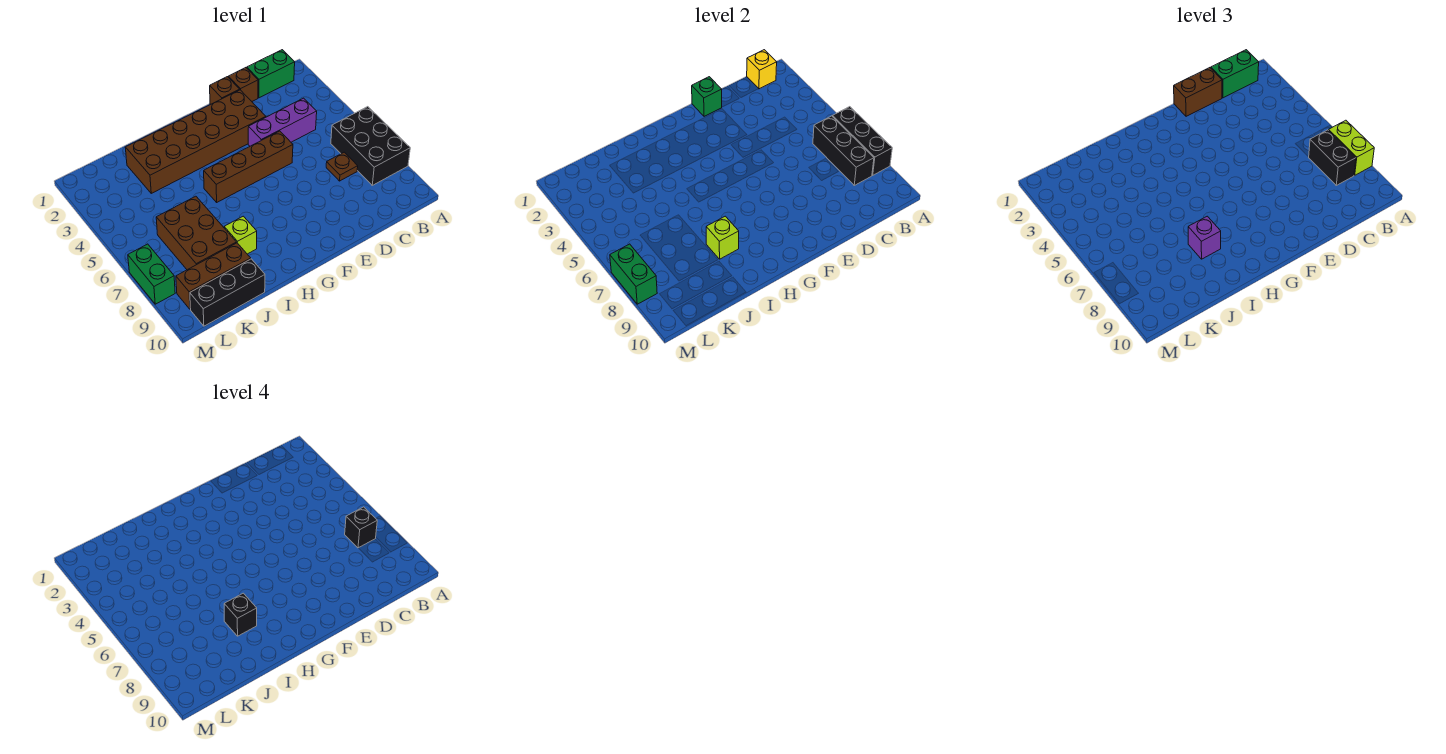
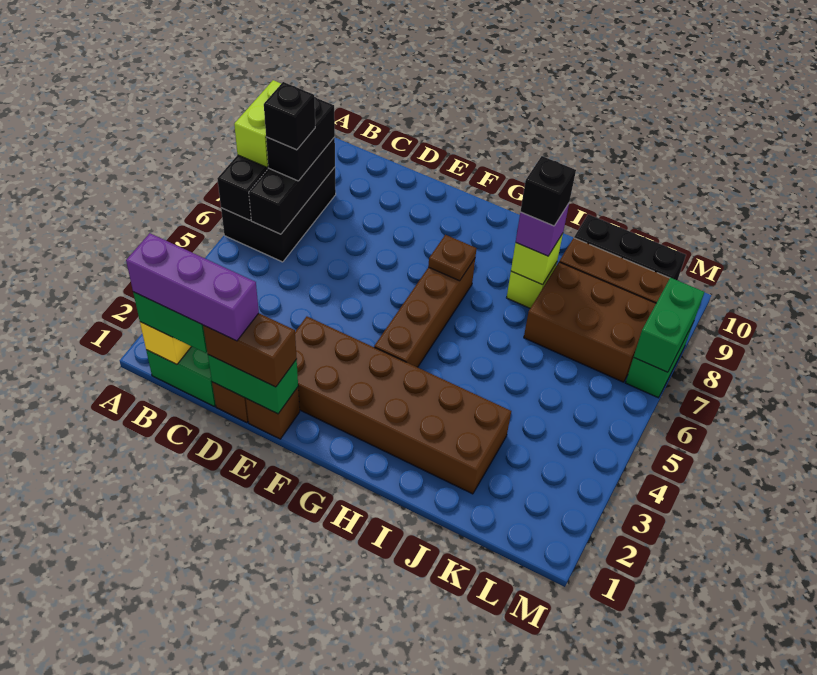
purple brick C4:E4 level 1 -> purple brick B1:D1 level 4
brown plate C7 level 1 -> brown plate G7 level 2
green brick E1 level 2 -> green brick D1:E1 level 2
brown brick E5:H5 level 1 -> brown brick G4:G7 level 1
brown brick J6:K8 level 1 -> brown brick J7:L8 level 1

